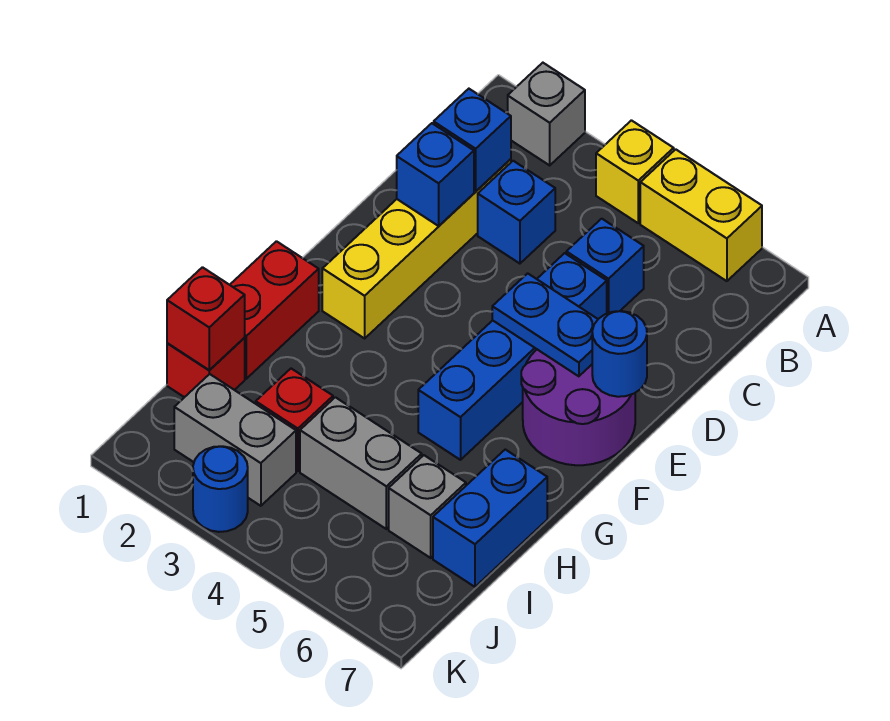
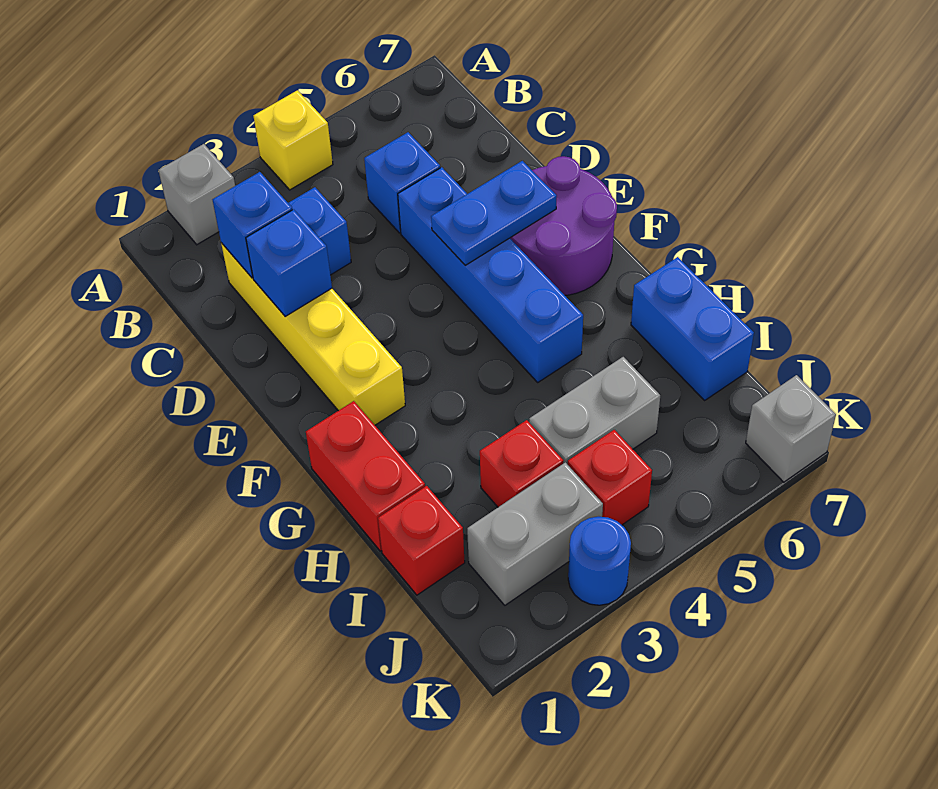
yellow brick A5:A6 level 1 -> none
blue round brick E7 level 2 -> none
red brick I1 level 2 -> red brick J4 level 1
grey brick I6 level 1 -> grey brick K7 level 1

